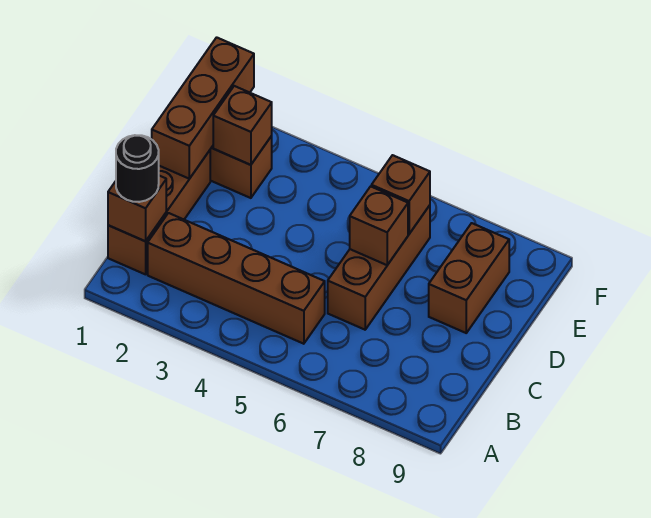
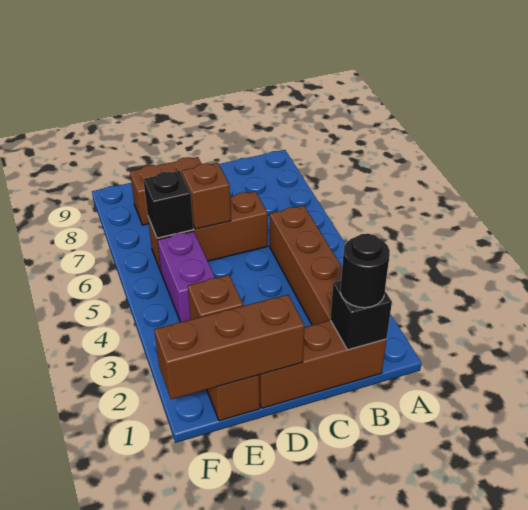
brown brick B1 level 2 -> black brick B1 level 2
none -> purple brick E4:E5 level 1
brown brick E6 level 2 -> black brick E6 level 2

